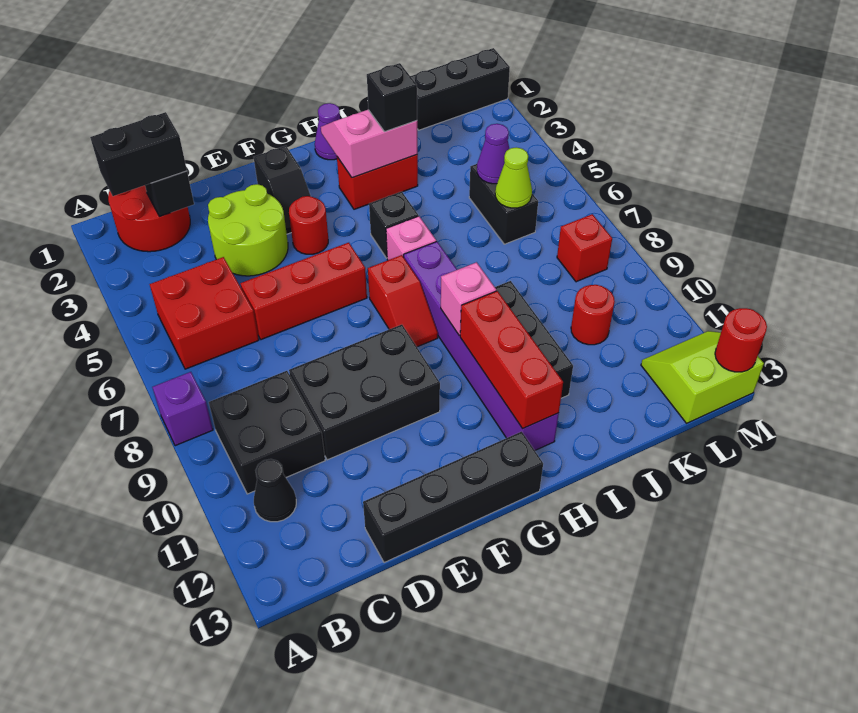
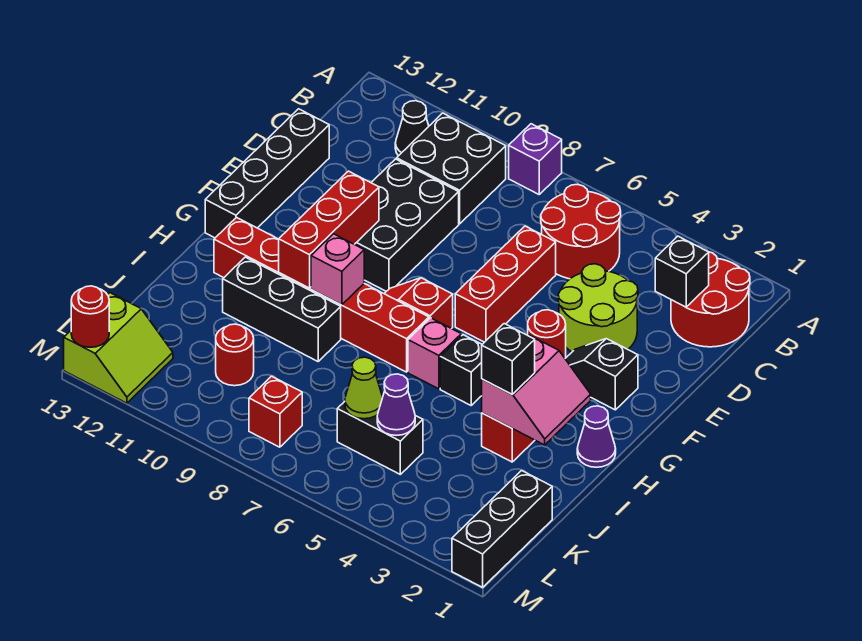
black brick B2:C2 level 3 -> none
red brick B5:C6 level 1 -> red round brick B5:C6 level 1
purple brick H7:H12 level 1 -> red brick H7:H12 level 1
red brick H10:H12 level 2 -> red brick F10:H10 level 2

